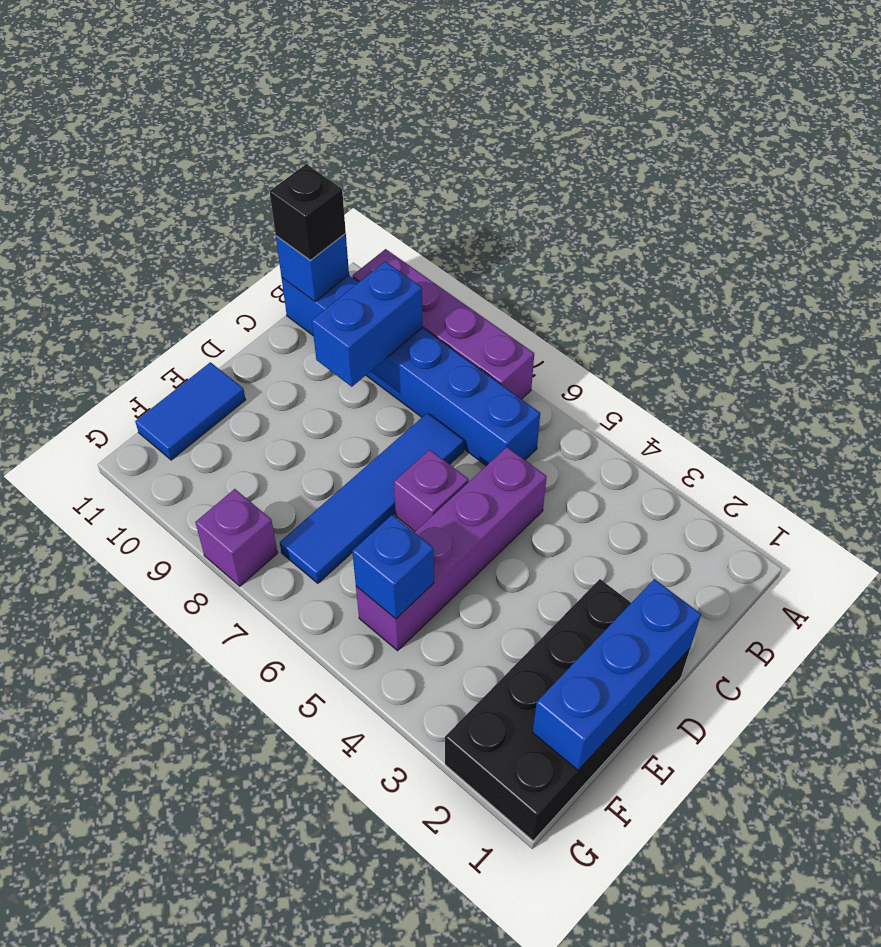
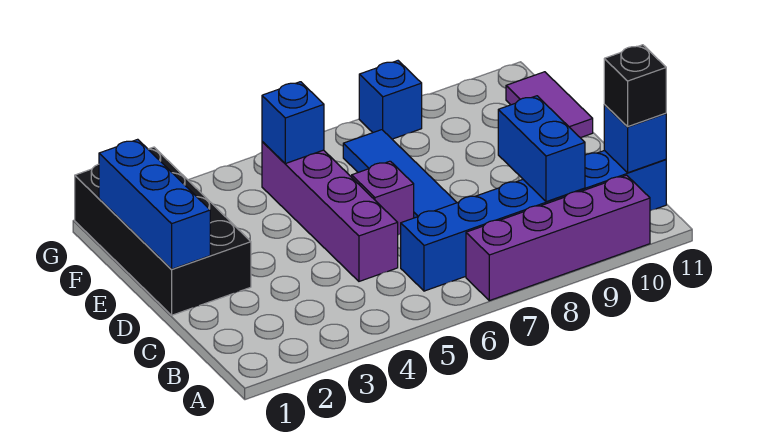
blue tile E11:F11 level 1 -> purple tile E11:F11 level 1
purple brick G8 level 1 -> blue brick G8 level 1

